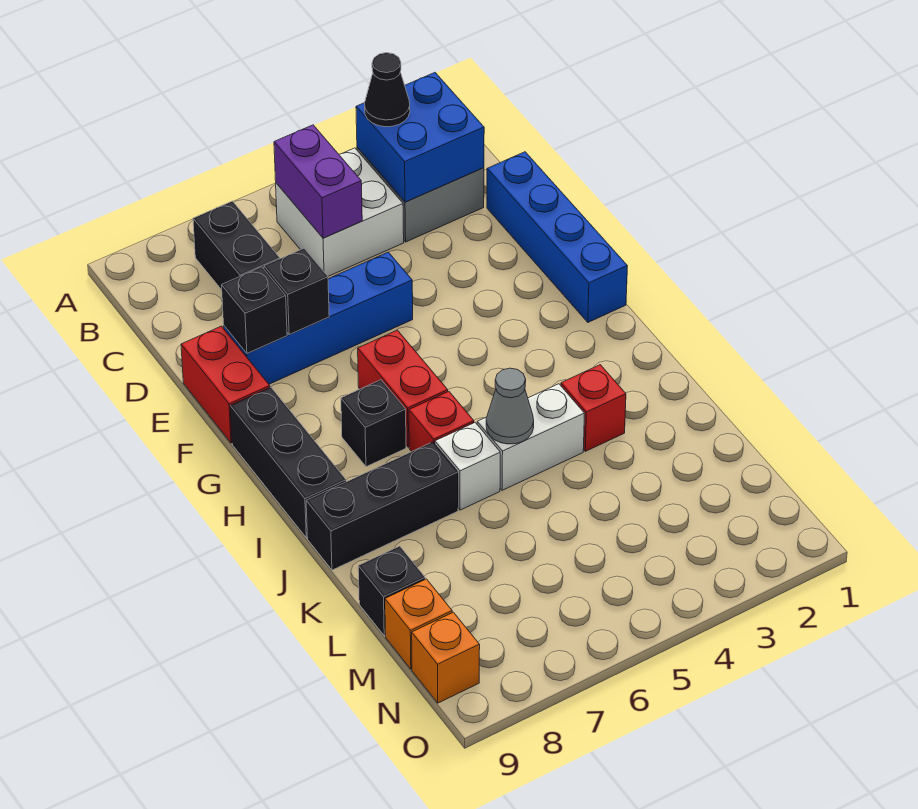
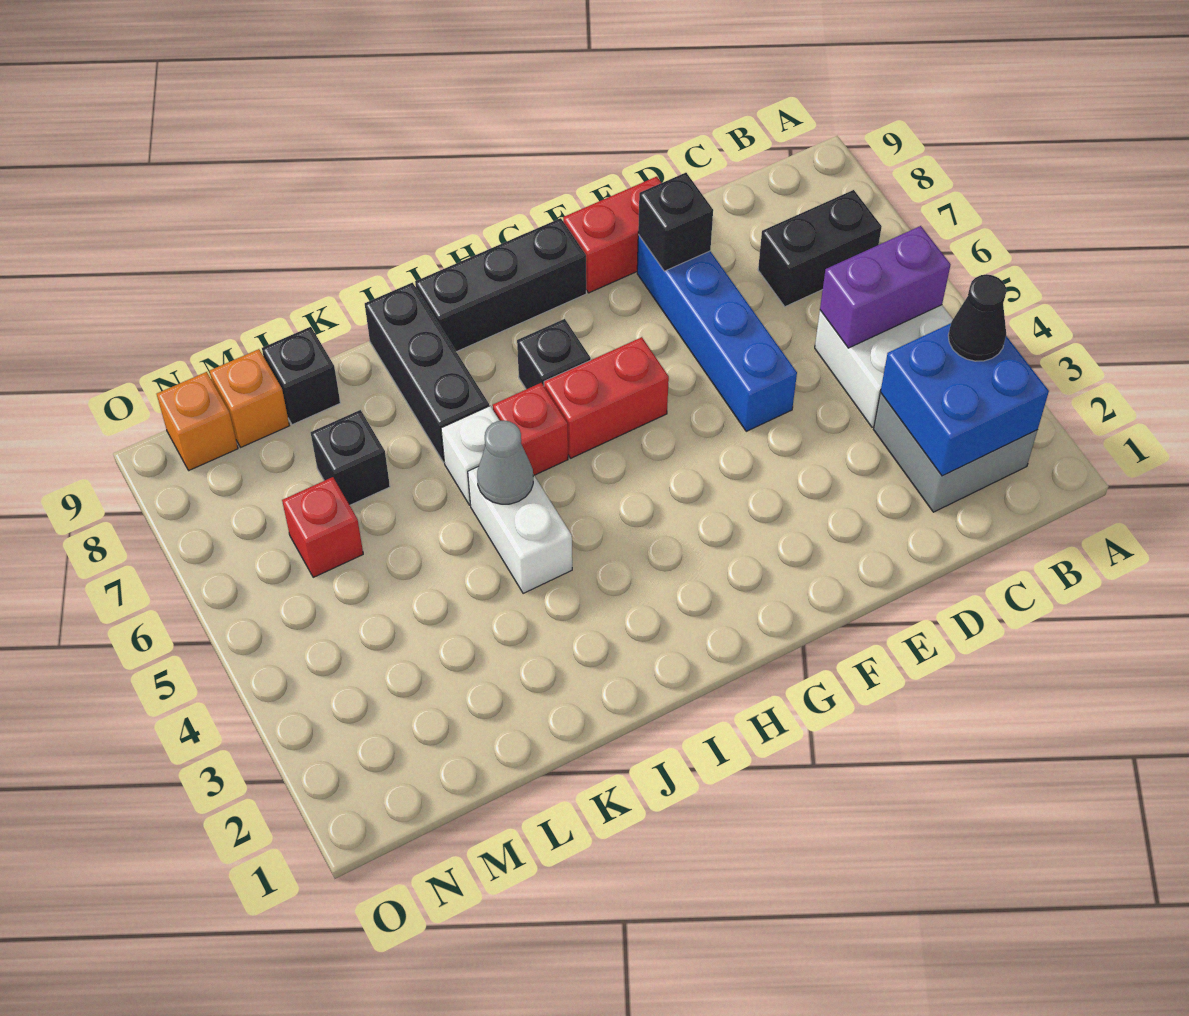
blue brick D1:G1 level 1 -> none
black brick E7 level 2 -> black brick L7 level 1
red brick J3 level 1 -> red brick M6 level 1

